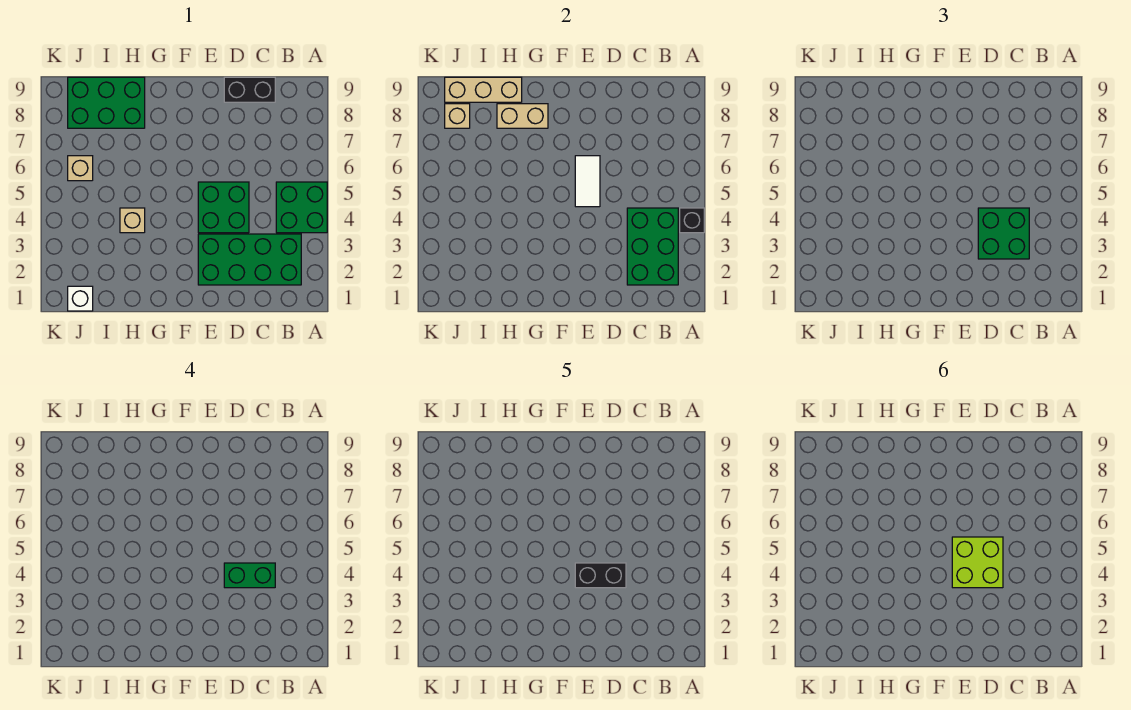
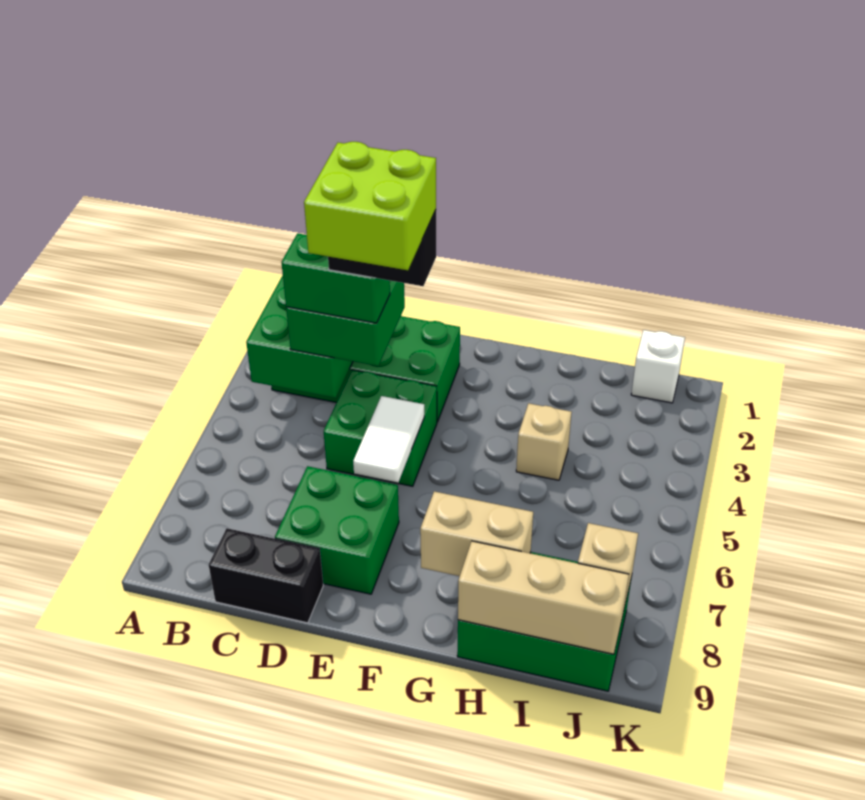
green brick A4:B5 level 1 -> green brick D7:E8 level 1
black brick A4 level 2 -> none
tan brick J6 level 1 -> none

